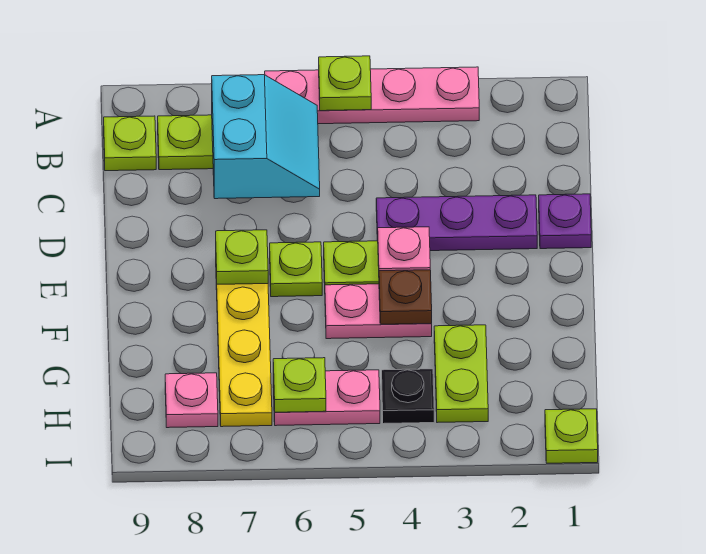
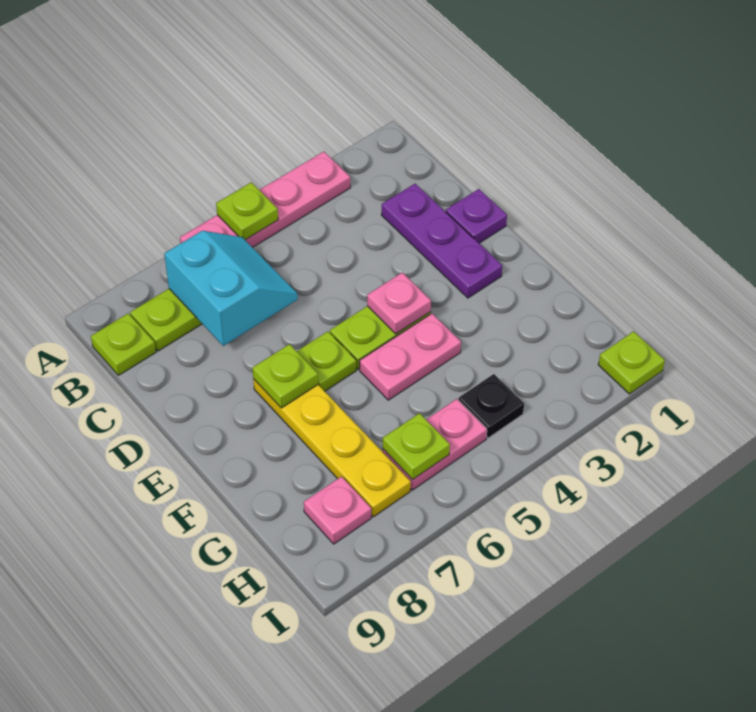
purple plate D2:D4 level 1 -> purple plate C2:E2 level 1
brown plate F4 level 2 -> none
lime plate G3:H3 level 1 -> none

